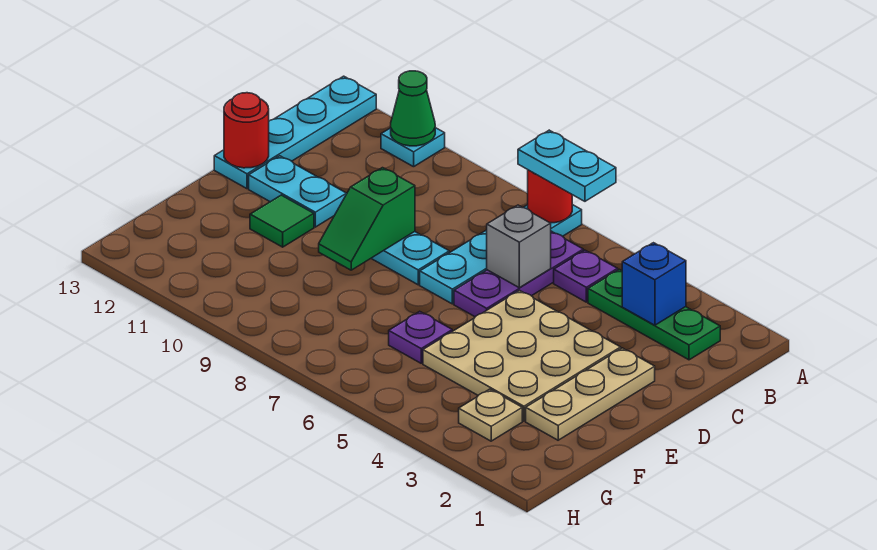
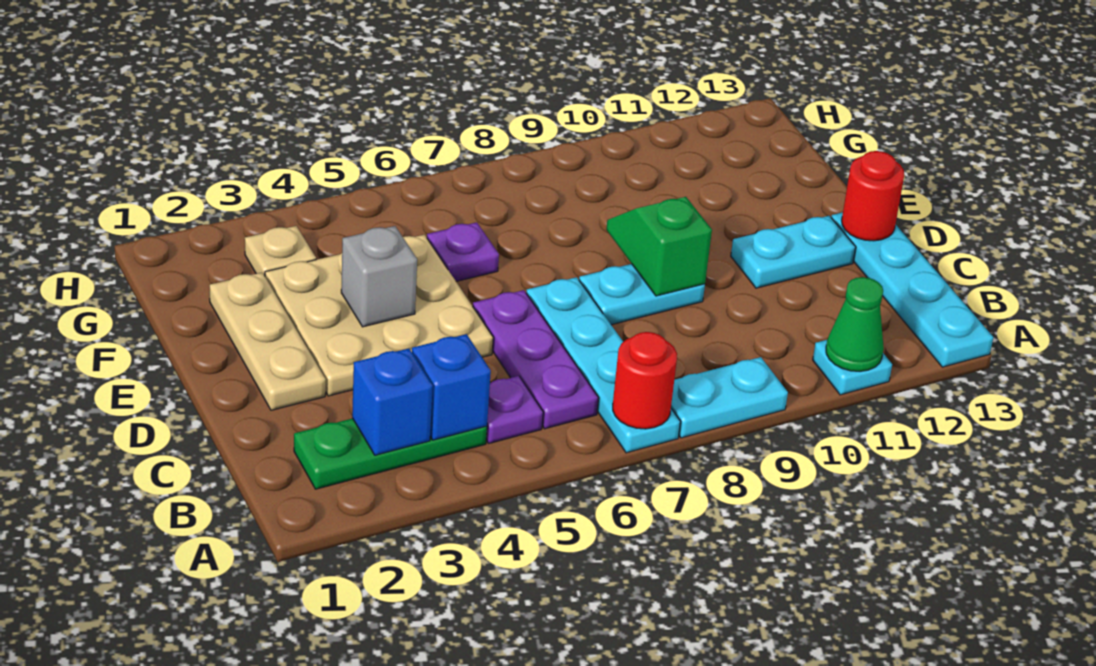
cyan plate A6:A7 level 3 -> cyan plate A8:A9 level 1
none -> blue brick B4 level 2
grey brick C6 level 2 -> grey brick E4 level 2
green tile E11 level 1 -> none

